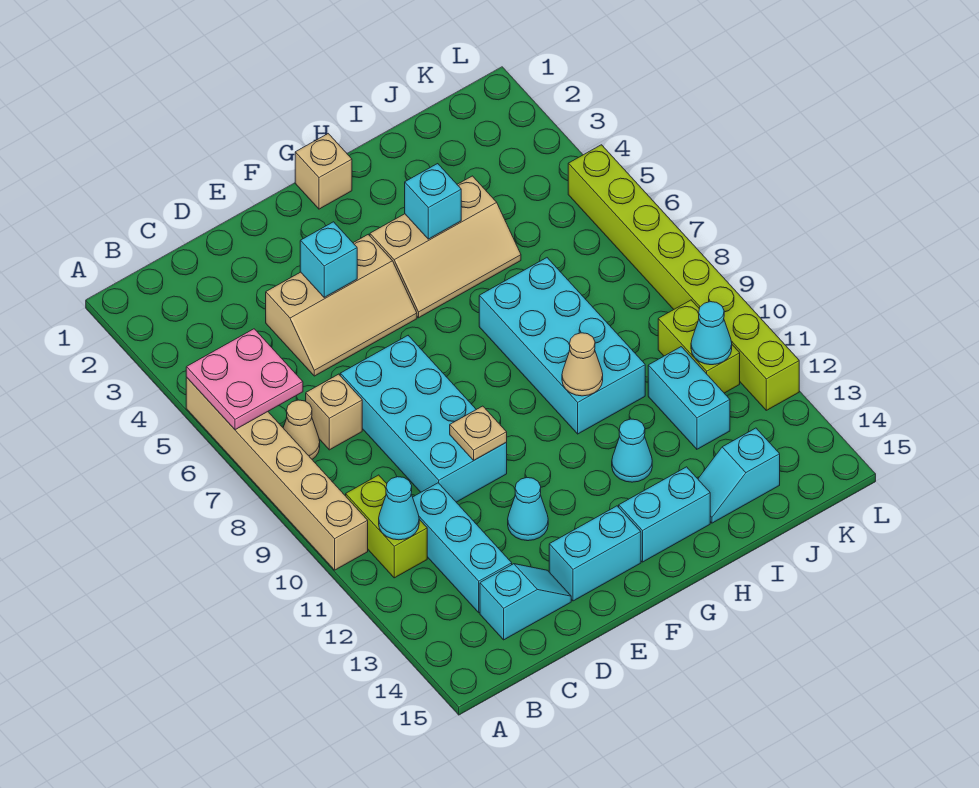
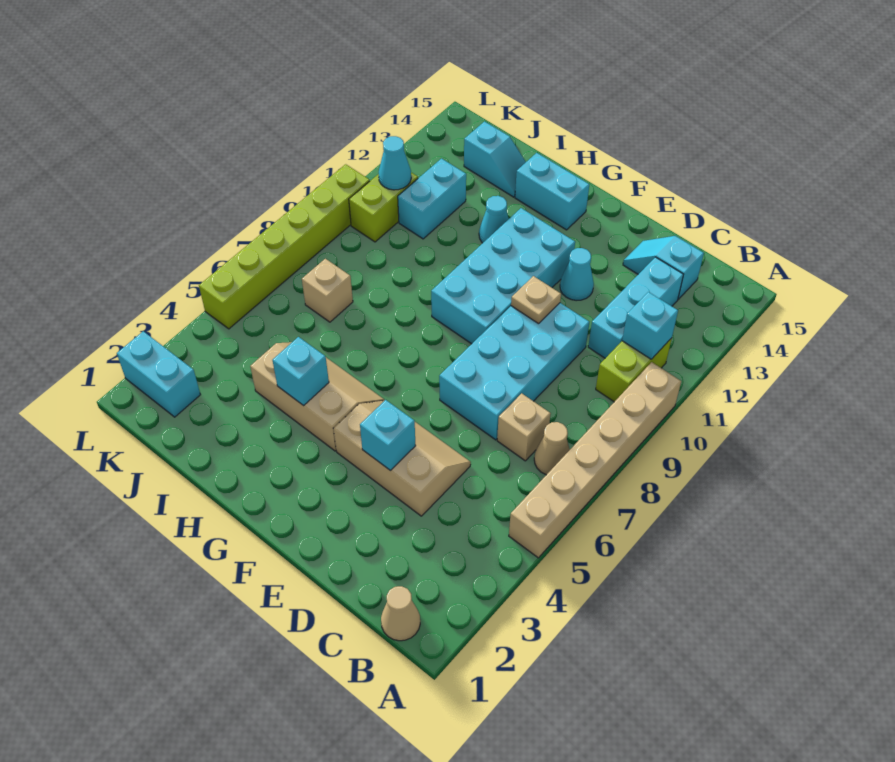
pink plate A5:B6 level 2 -> none
cyan cone B11 level 2 -> cyan brick B11 level 2
cyan brick E14:F14 level 1 -> cyan brick K2:L2 level 1
tan brick G1 level 1 -> tan brick J7 level 1
cyan brick H7:I10 level 1 -> cyan brick F9:G12 level 1
tan cone H10 level 2 -> tan cone B1 level 1
lime brick L5:L12 level 1 -> lime brick L5:L10 level 1

